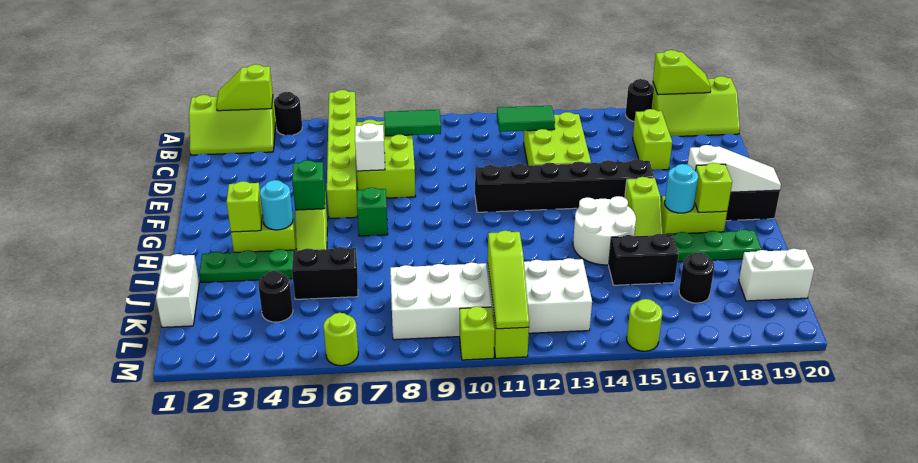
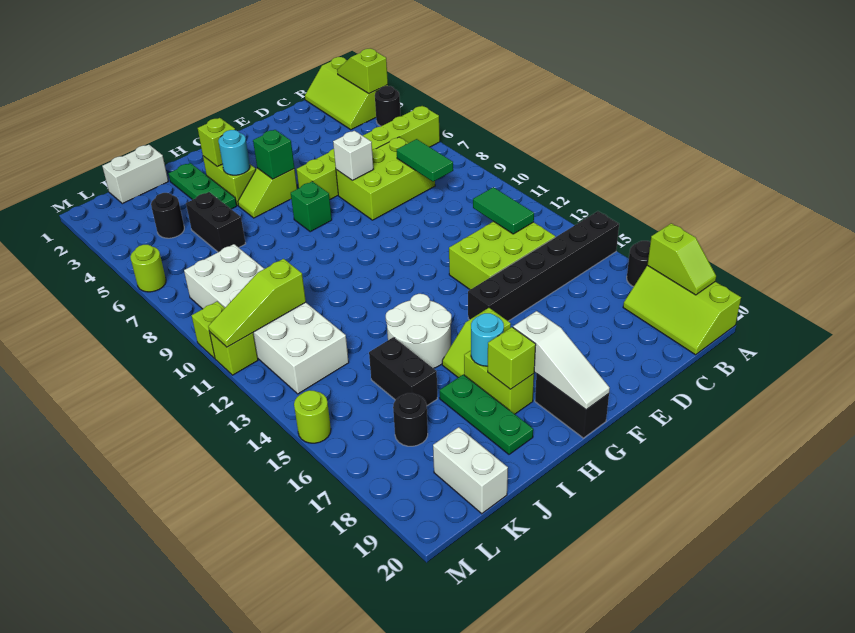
lime brick C17:D17 level 1 -> none
black brick F11:F16 level 1 -> black brick A15:F15 level 1

